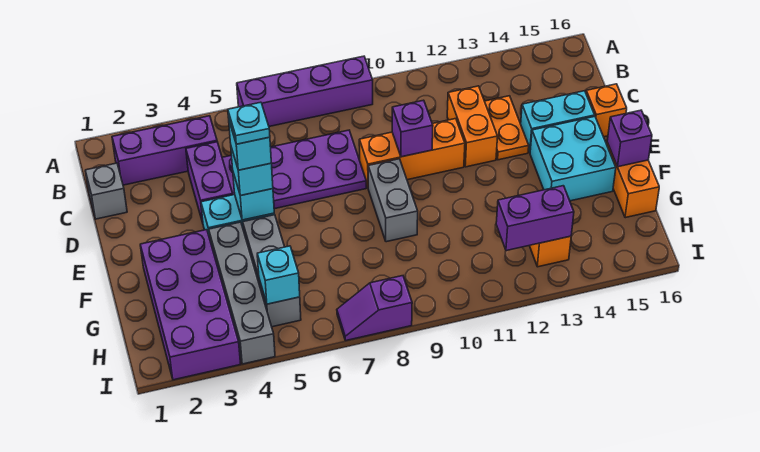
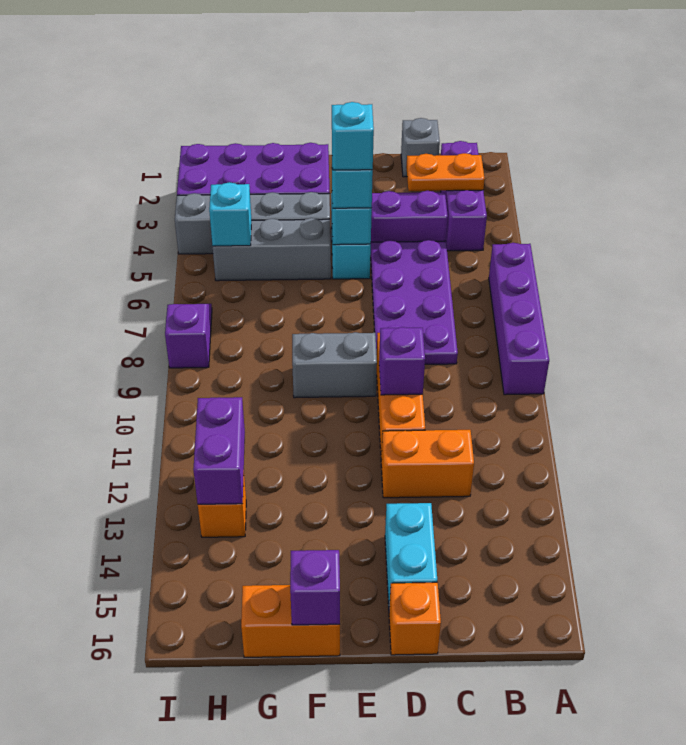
orange plate C13:D13 level 1 -> orange plate B3:C3 level 2
cyan plate E5 level 5 -> none
cyan brick E14:F15 level 1 -> none

